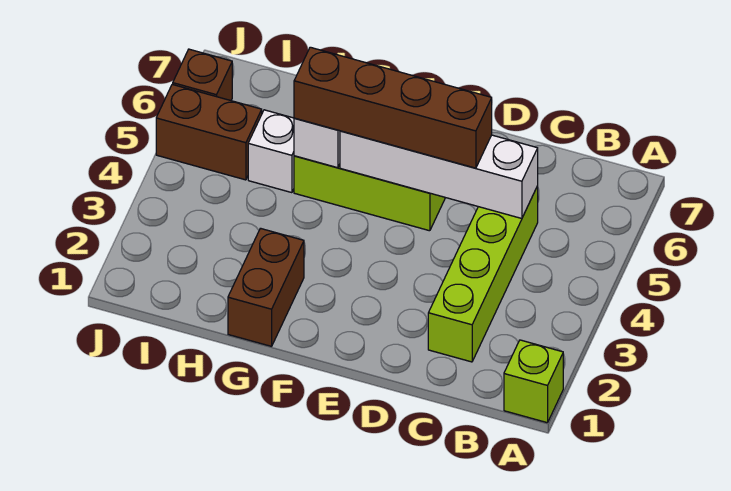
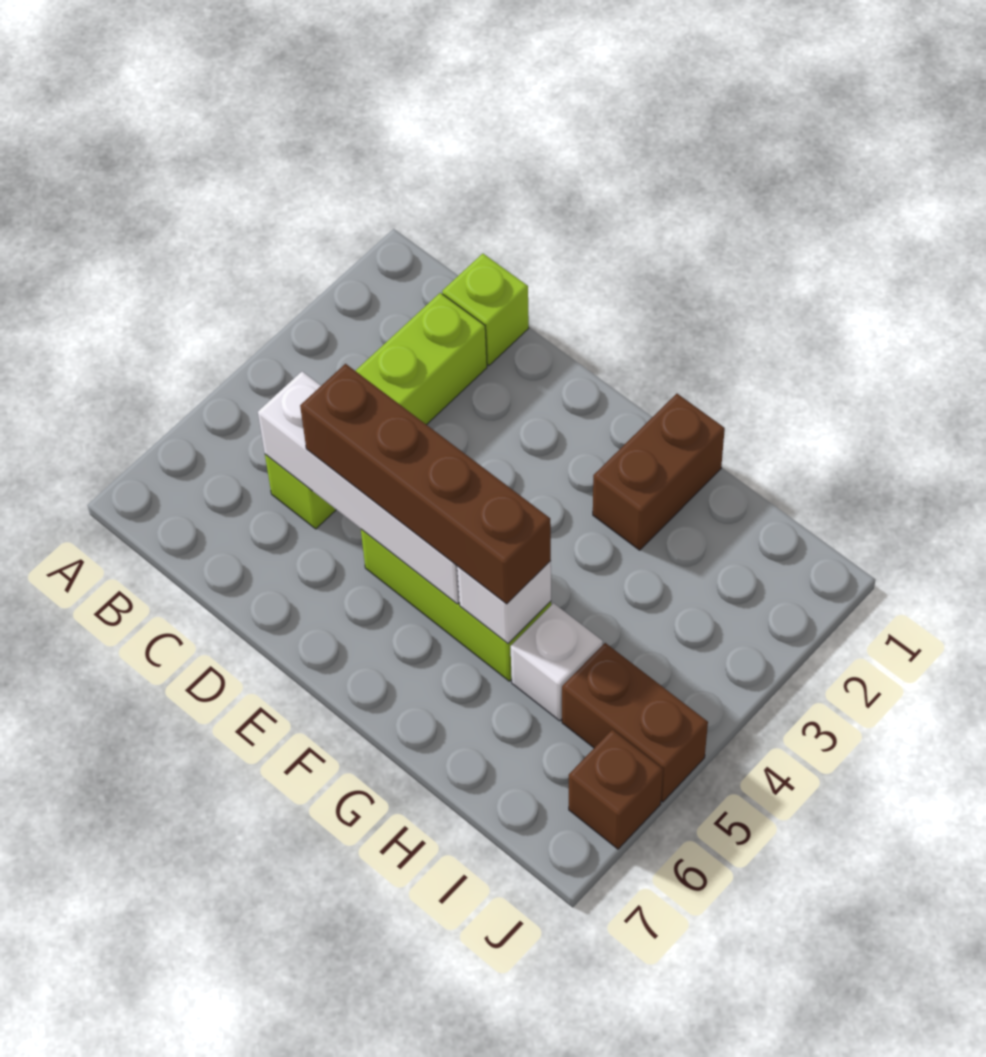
lime brick A1 level 1 -> lime brick C1 level 1

